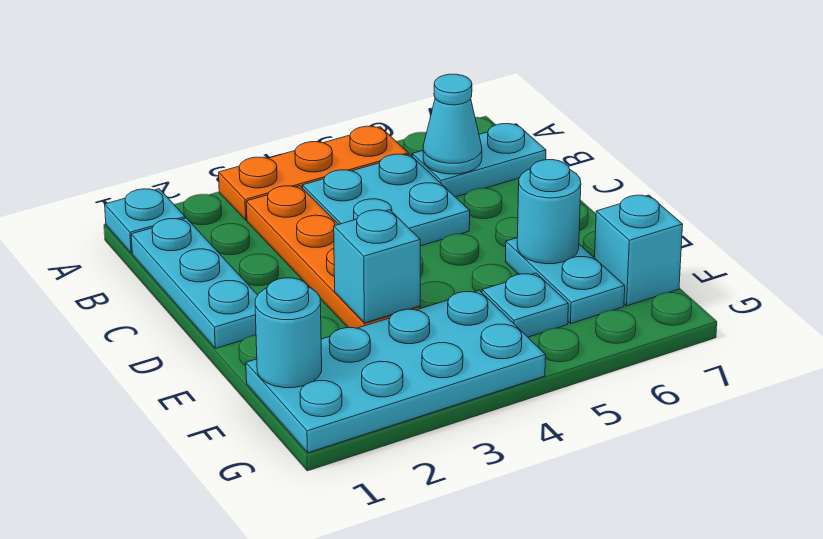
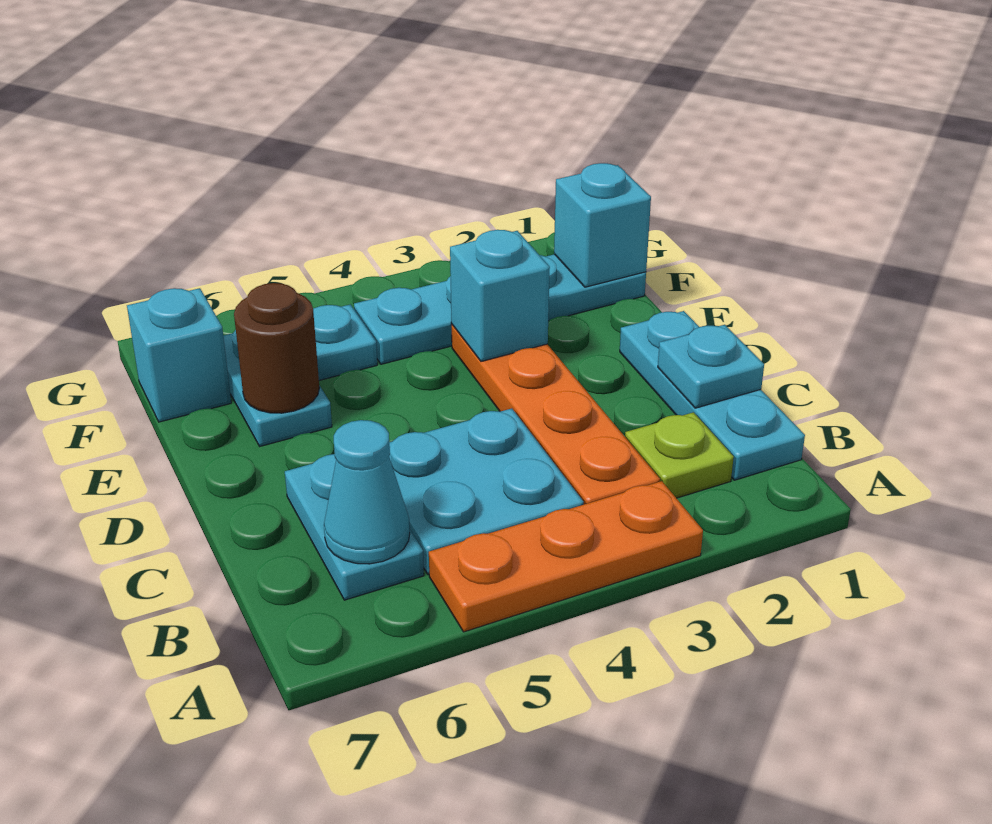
cyan plate A1 level 1 -> cyan plate C1 level 2
none -> lime plate B2 level 1
cyan plate B6:B7 level 1 -> cyan plate B6:C6 level 1
cyan round brick E6 level 2 -> brown round brick E6 level 2
cyan plate F1:G4 level 1 -> cyan plate F1:F4 level 1
cyan round brick F1 level 2 -> cyan brick F1 level 2

